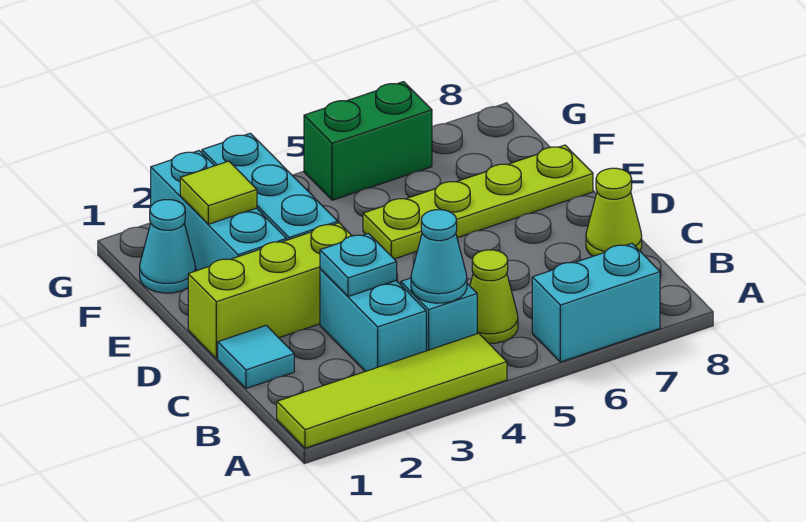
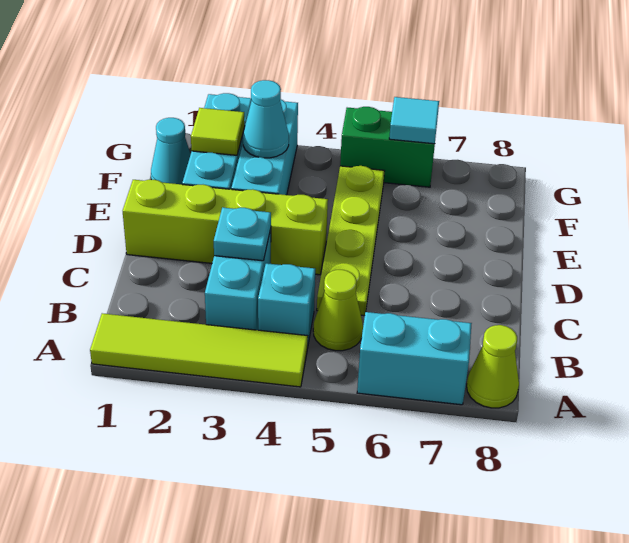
cyan cone B4 level 2 -> cyan cone F3 level 2
cyan tile C1 level 1 -> cyan tile G6 level 2
lime cone C8 level 1 -> lime cone A8 level 1
lime brick D1:D3 level 1 -> lime brick D1:D4 level 1
lime plate E5:E8 level 1 -> lime plate C5:F5 level 1

